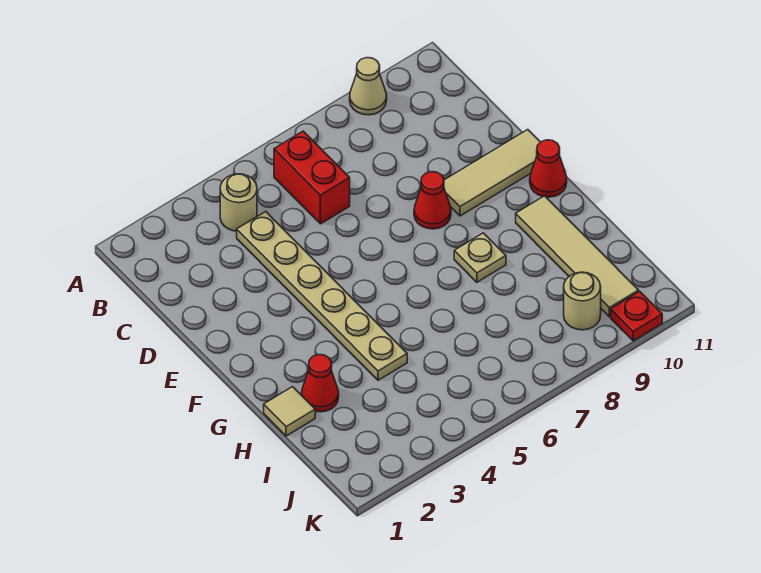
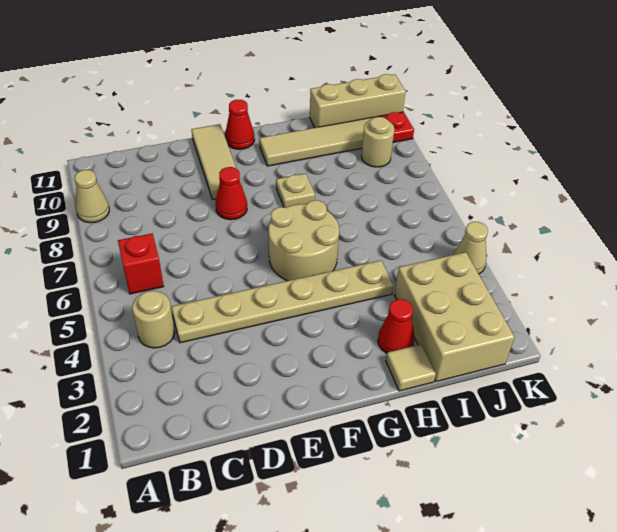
red brick B6:C6 level 1 -> red brick B6 level 1
none -> tan round brick F5:G6 level 1
none -> tan brick I1:J3 level 1
none -> tan brick I11:K11 level 1
none -> tan cone K4 level 1

